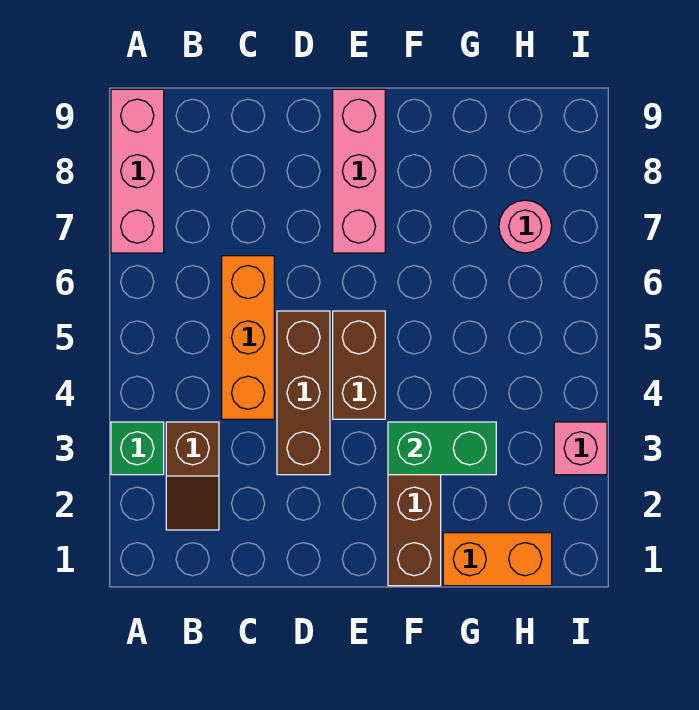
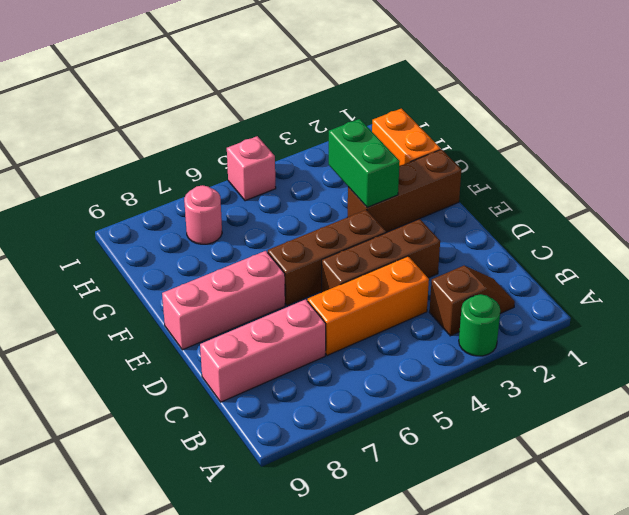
green brick A3 level 1 -> green round brick A3 level 1
pink brick A7:A9 level 1 -> pink brick C7:C9 level 1
brown brick E4:E5 level 1 -> brown brick E4:E6 level 1
pink brick I3 level 1 -> pink brick I5 level 1

